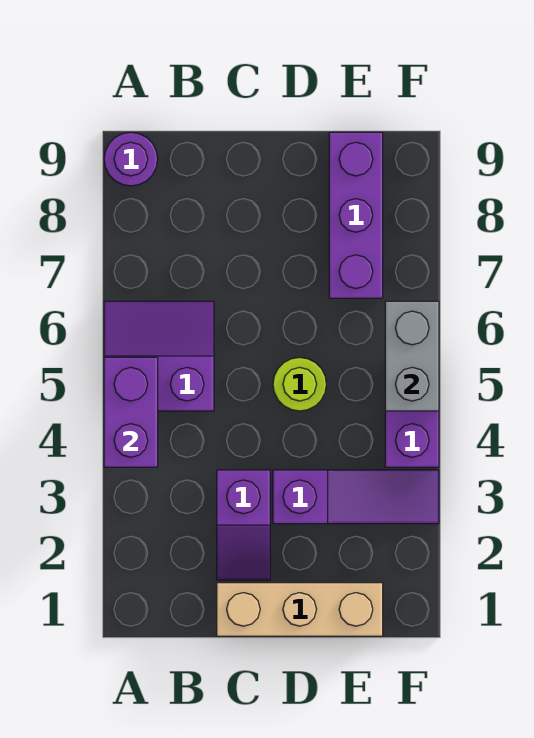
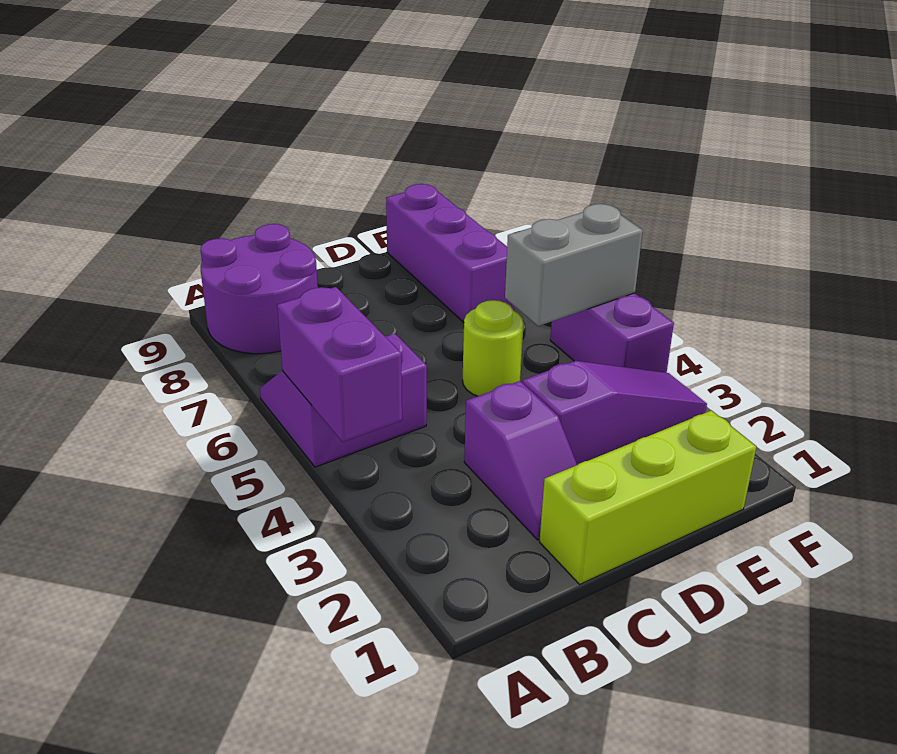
purple round brick A9 level 1 -> purple round brick A8:B9 level 1
tan brick C1:E1 level 1 -> lime brick C1:E1 level 1
grey brick F5:F6 level 2 -> grey brick E5:F5 level 2

